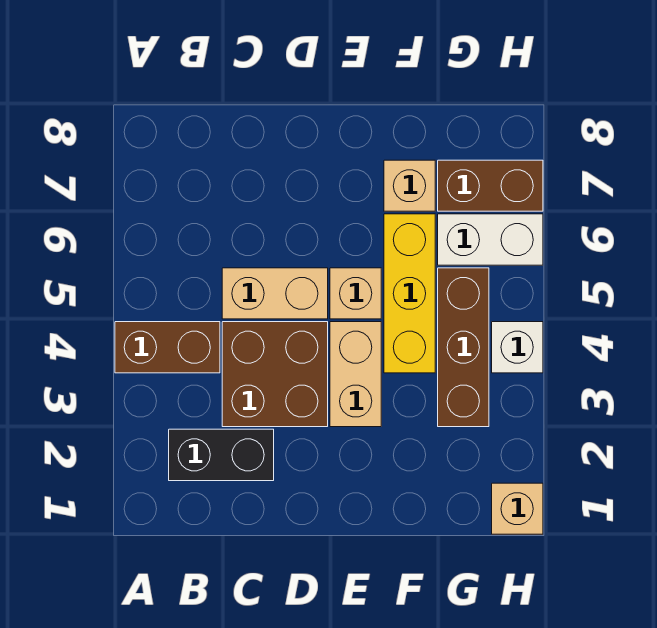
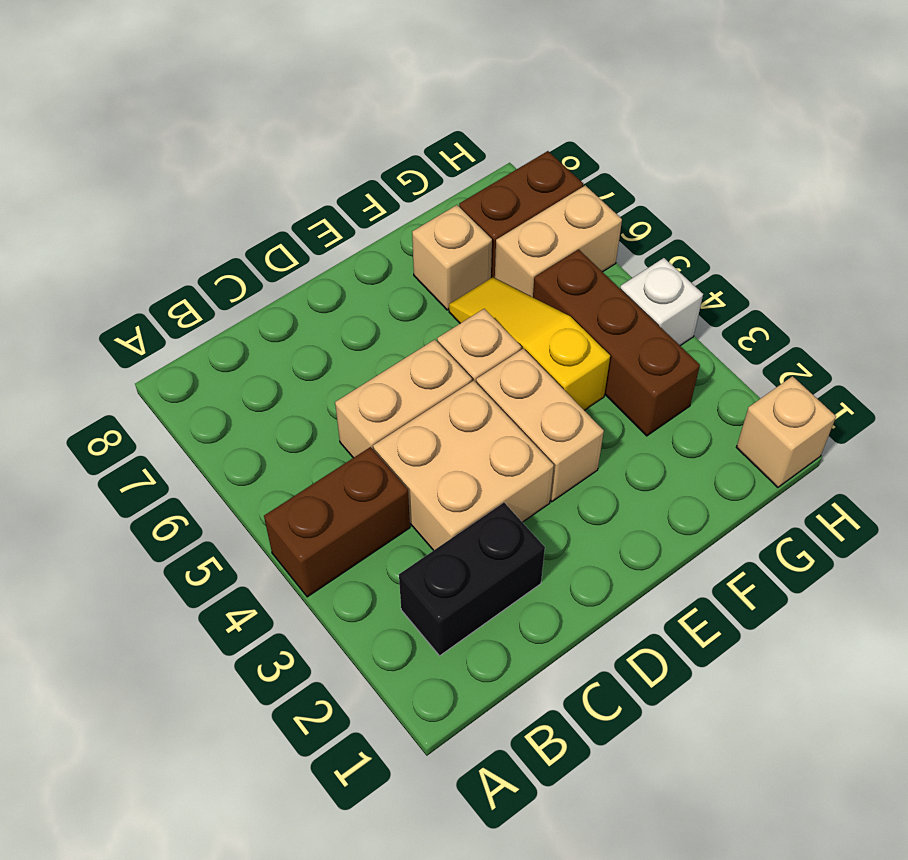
brown brick C3:D4 level 1 -> tan brick C3:D4 level 1
yellow brick F4:F6 level 1 -> yellow slope F4:F6 level 1 top 4
white brick G6:H6 level 1 -> tan brick G6:H6 level 1

